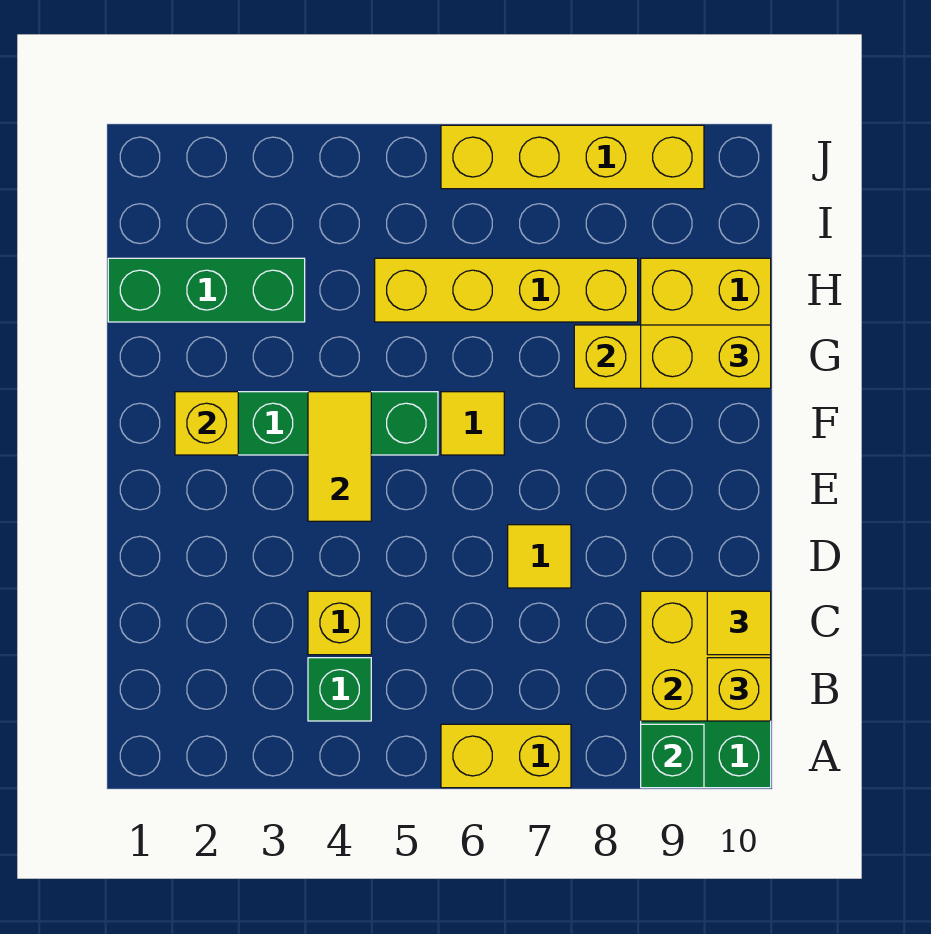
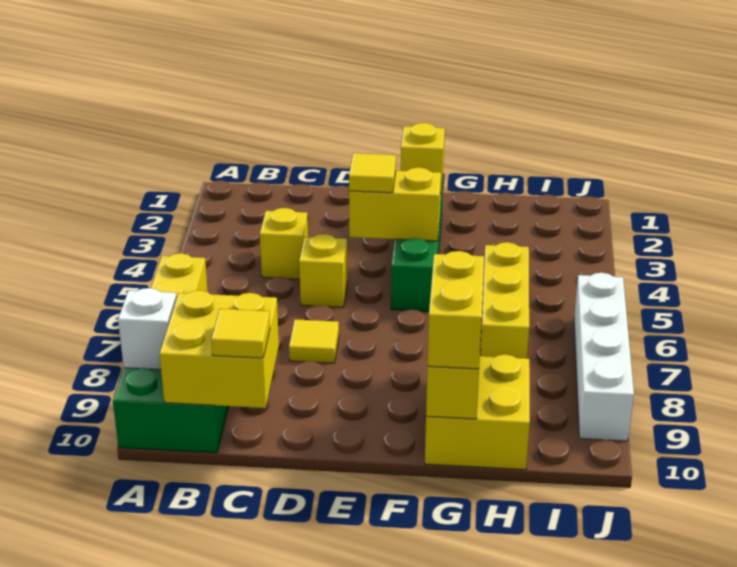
green brick A9 level 2 -> white brick A9 level 2
green brick B4 level 1 -> none
yellow brick B10 level 3 -> yellow brick D5 level 1
yellow tile E4:F4 level 2 -> yellow brick E4:F4 level 2
yellow tile F6 level 1 -> yellow tile E4 level 3
green brick H1:H3 level 1 -> none
yellow brick H5:H8 level 1 -> yellow brick H5:H7 level 1
yellow brick J6:J9 level 1 -> white brick J6:J9 level 1

